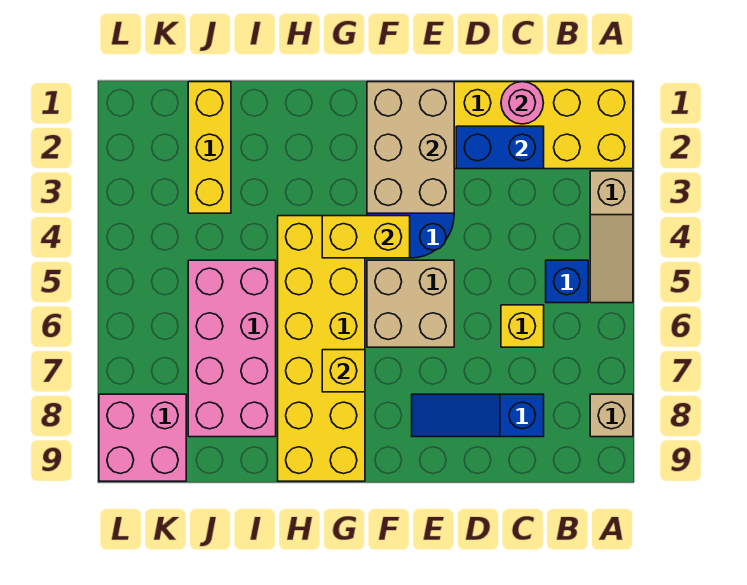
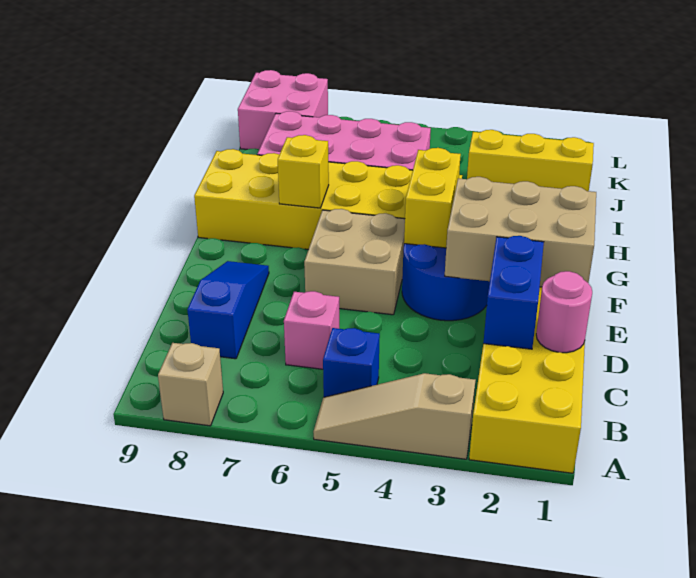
yellow brick C6 level 1 -> pink brick C6 level 1

